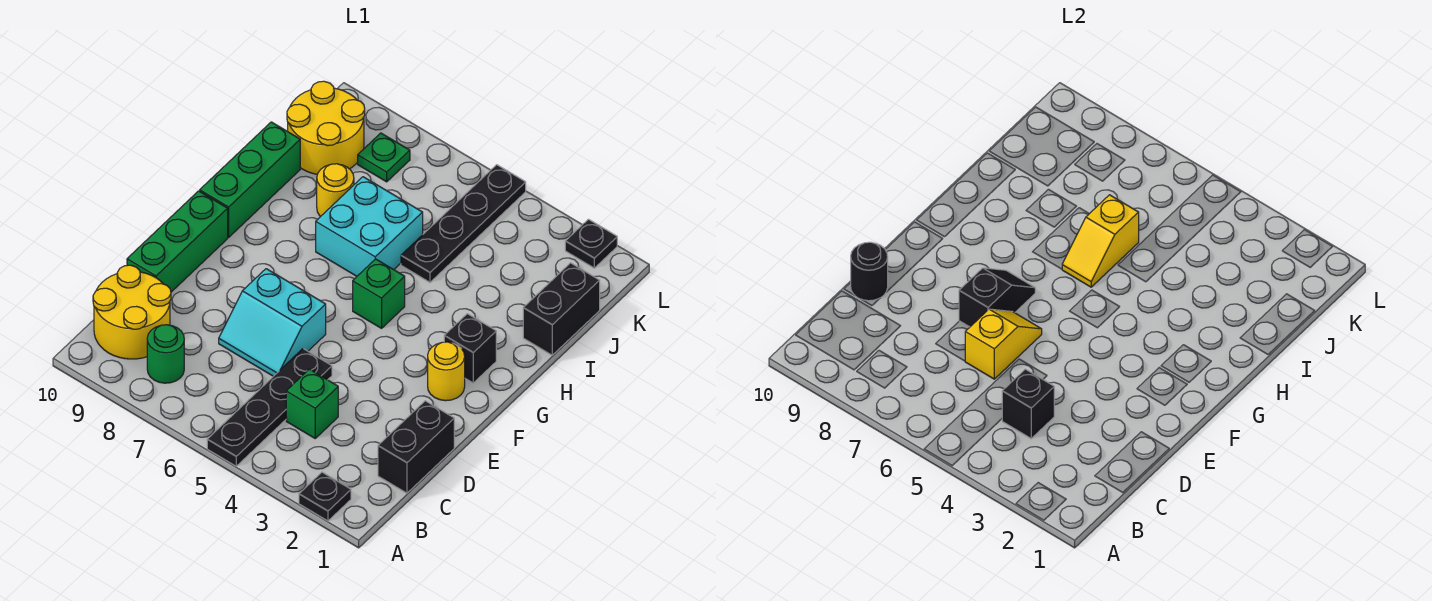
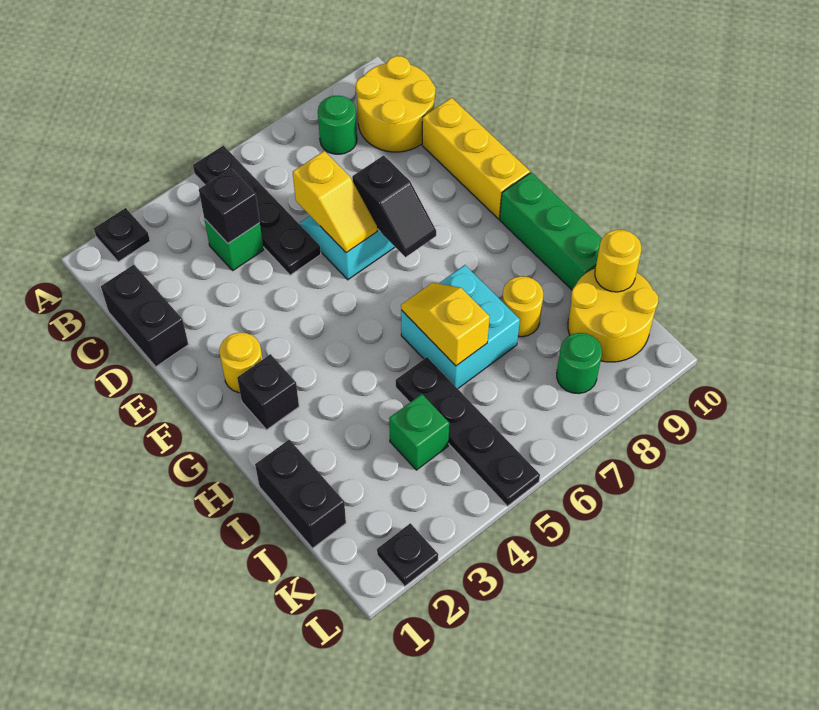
green brick D10:F10 level 1 -> yellow brick D10:F10 level 1
black round brick D10 level 2 -> none
green brick G5 level 1 -> green brick J4 level 1
none -> yellow round brick J10 level 2
green plate K8 level 1 -> green round brick K8 level 1

